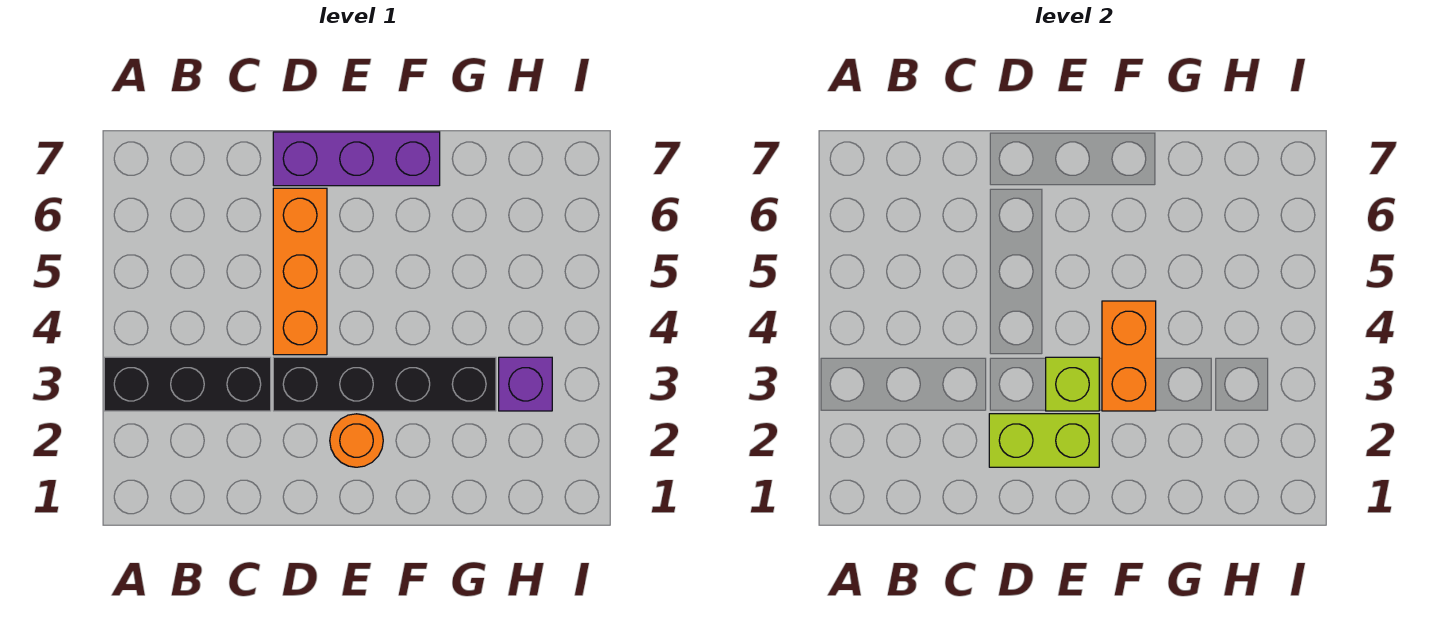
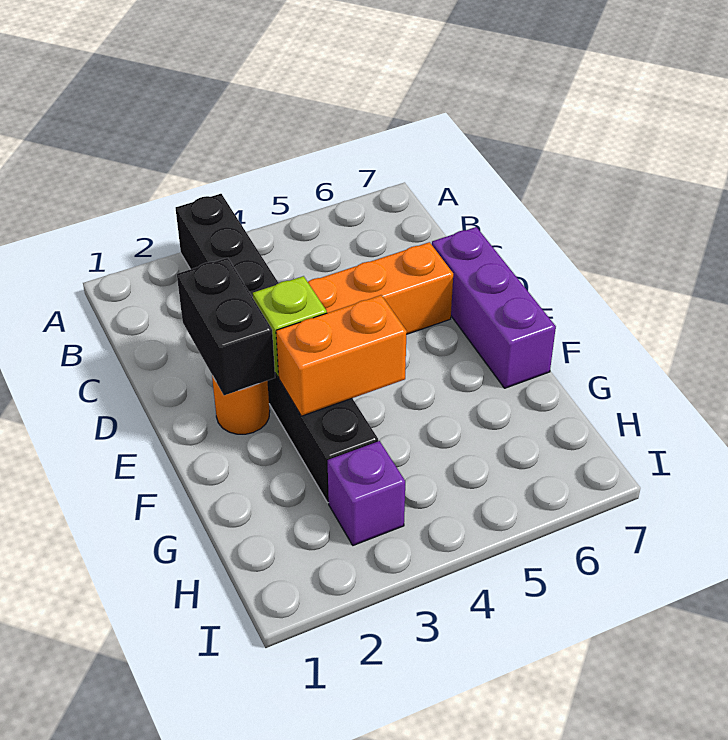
lime brick D2:E2 level 2 -> black brick D2:E2 level 2

